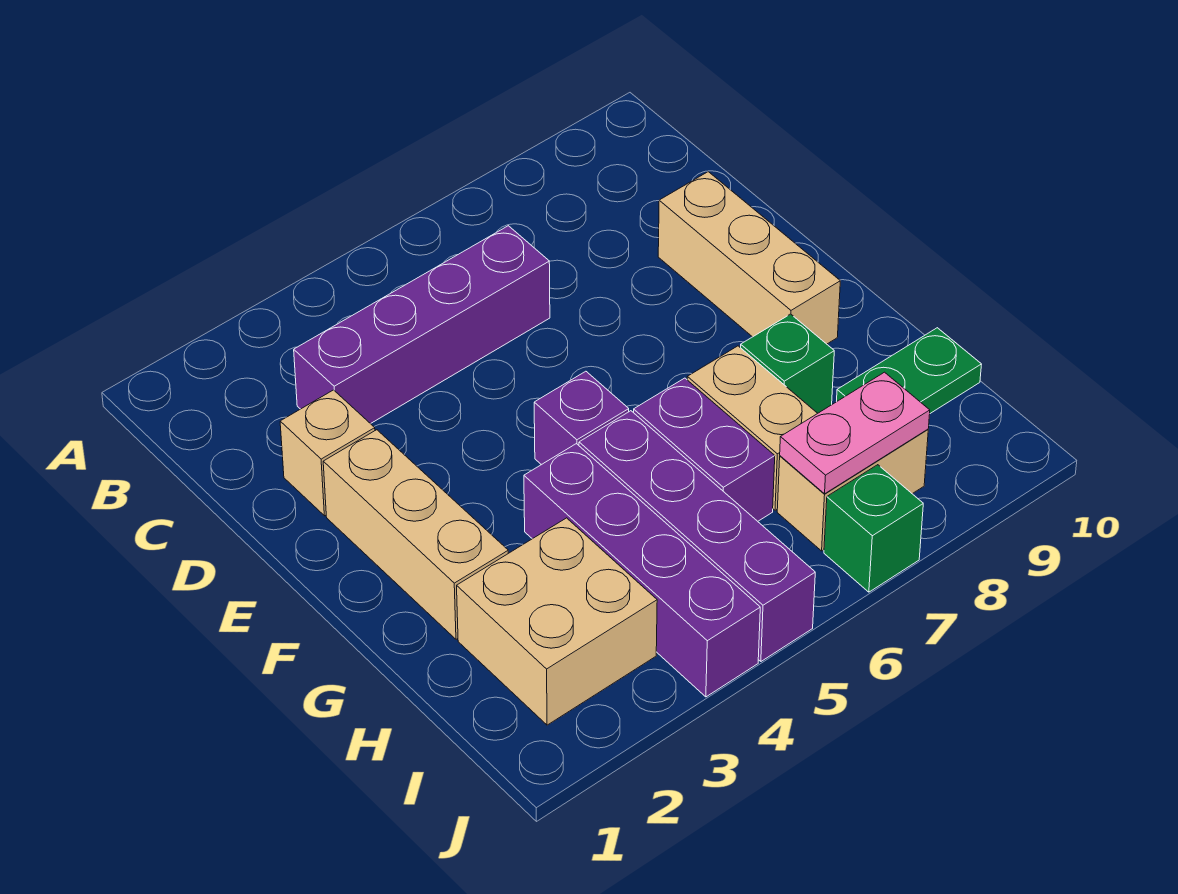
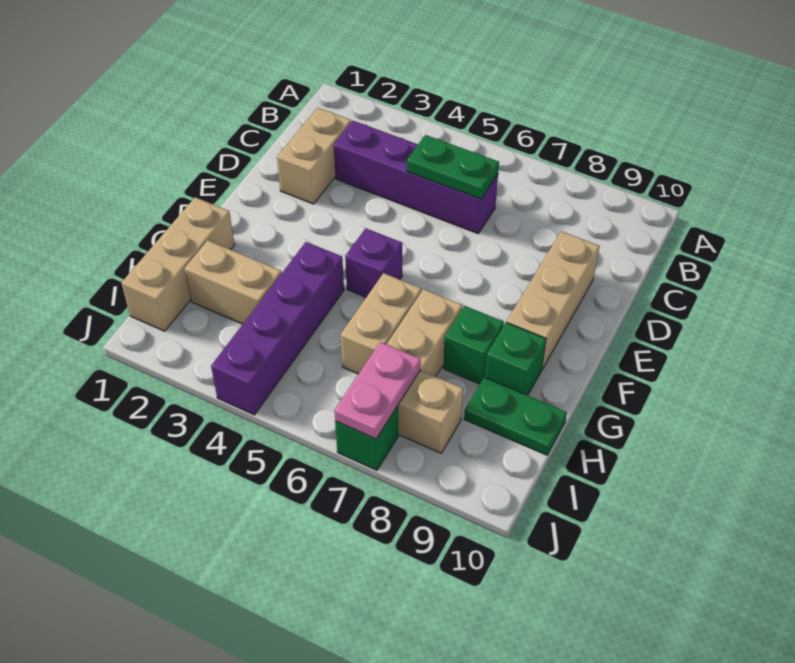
none -> green plate C5:C6 level 2
tan brick D2 level 1 -> tan brick C2:D2 level 1
tan brick E2:G2 level 1 -> tan brick G1:I1 level 1
purple brick G5:J5 level 1 -> none
purple brick G6:H6 level 1 -> tan brick G6:H6 level 1
none -> green brick G9 level 1
tan brick H2:I3 level 1 -> tan brick H2:H3 level 1
pink plate I7:I8 level 2 -> pink plate I7:J7 level 2

